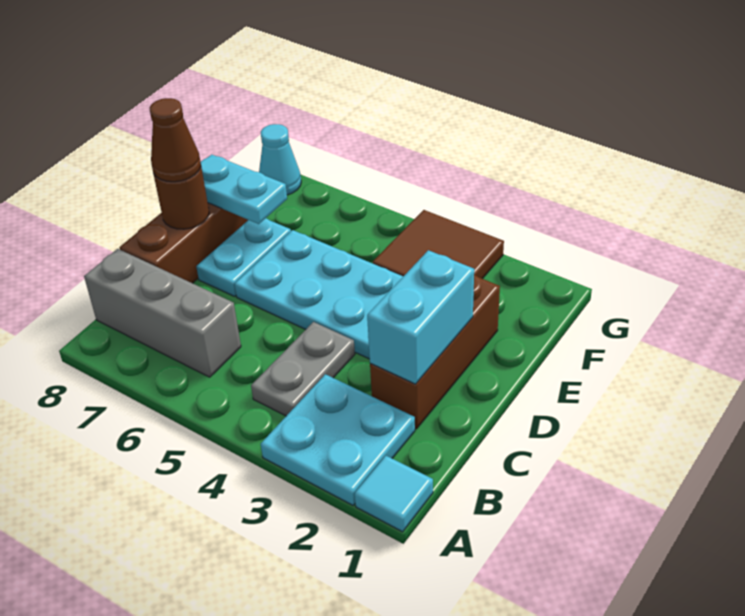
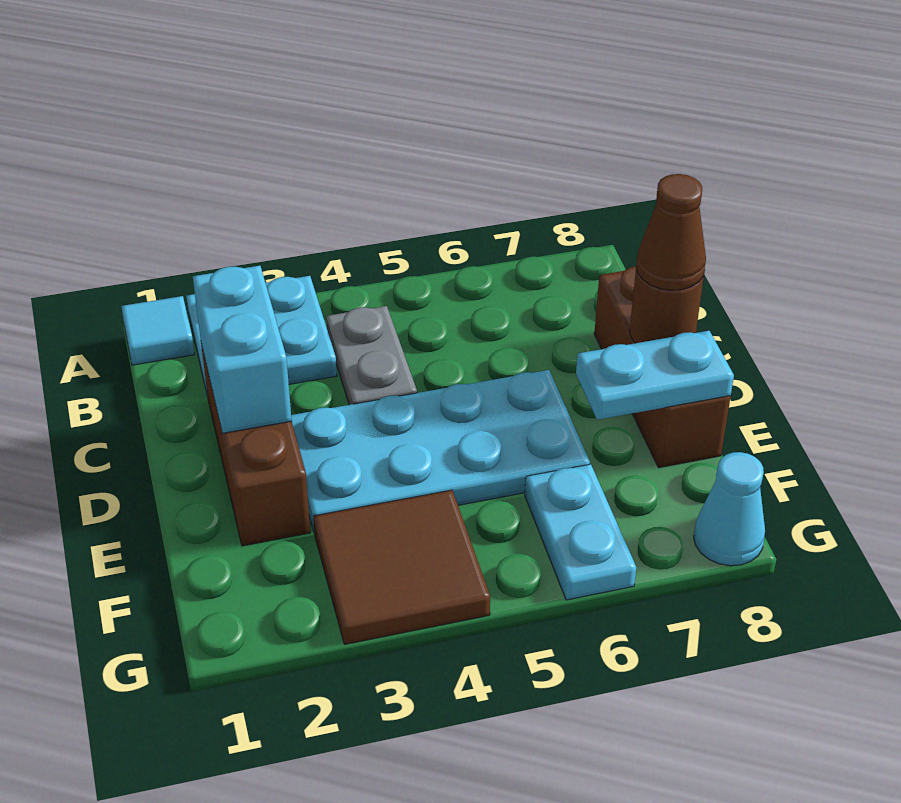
grey brick B6:B8 level 1 -> none
cyan plate D7:E7 level 1 -> cyan plate F6:G6 level 1

